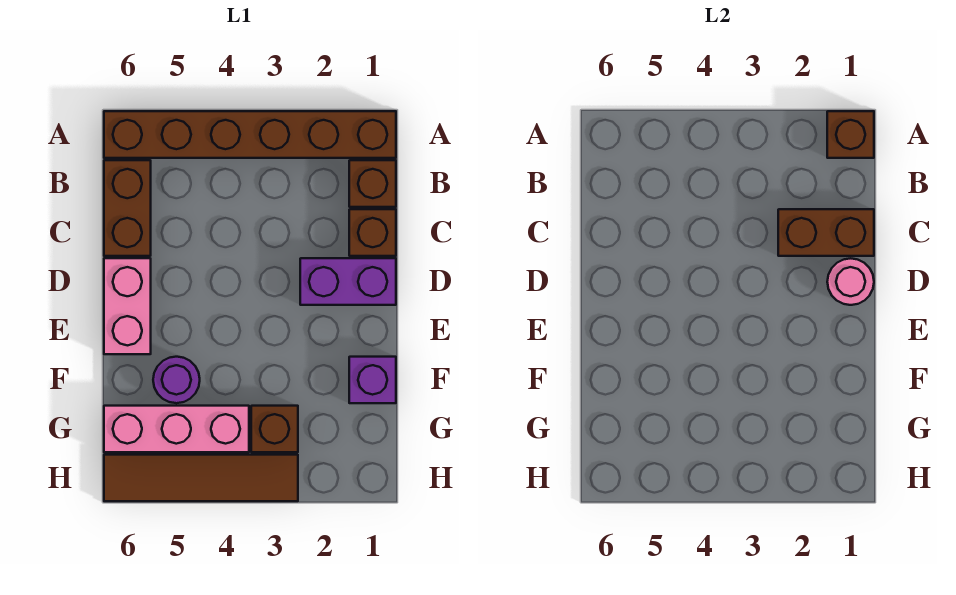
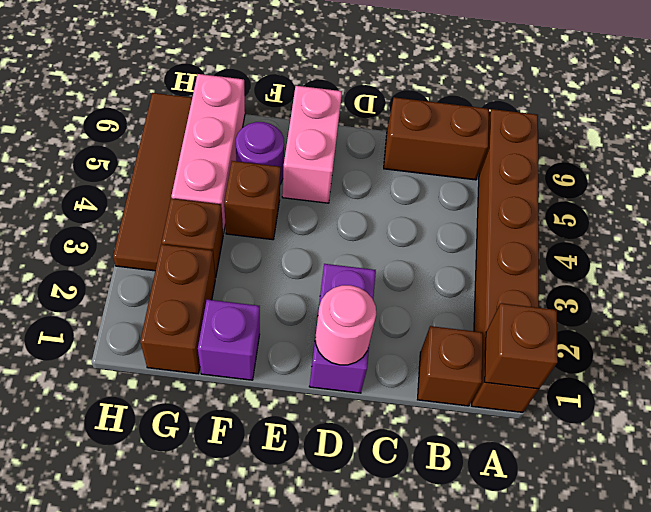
brown brick C1 level 1 -> brown brick F4 level 1
brown brick C1:C2 level 2 -> brown brick G1:G2 level 1
pink brick D6:E6 level 1 -> pink brick E5:E6 level 1

